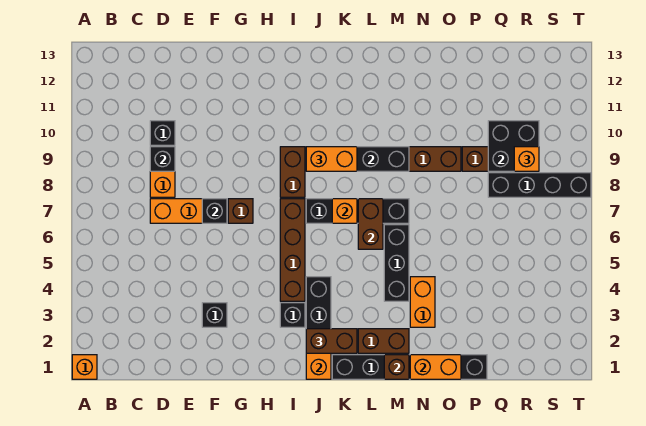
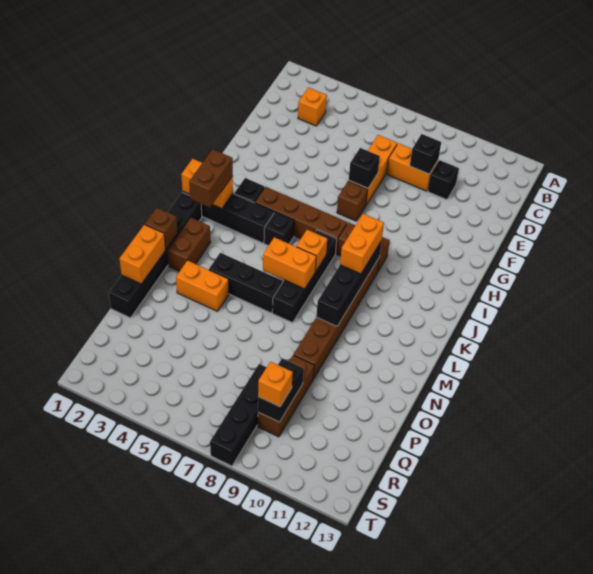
orange brick A1 level 1 -> orange brick C3 level 1
black brick F3 level 1 -> black brick J5 level 1
brown brick L6:L7 level 2 -> orange brick L6:L7 level 2
black brick Q9:R10 level 2 -> black brick Q9:R9 level 2

